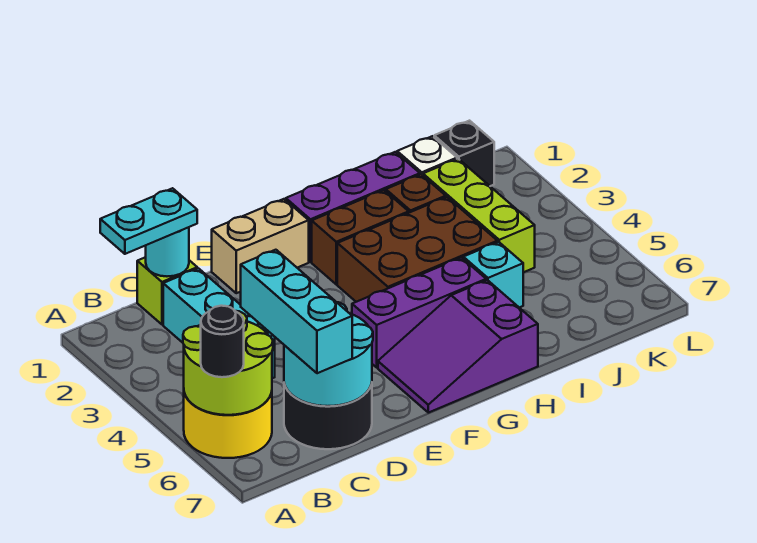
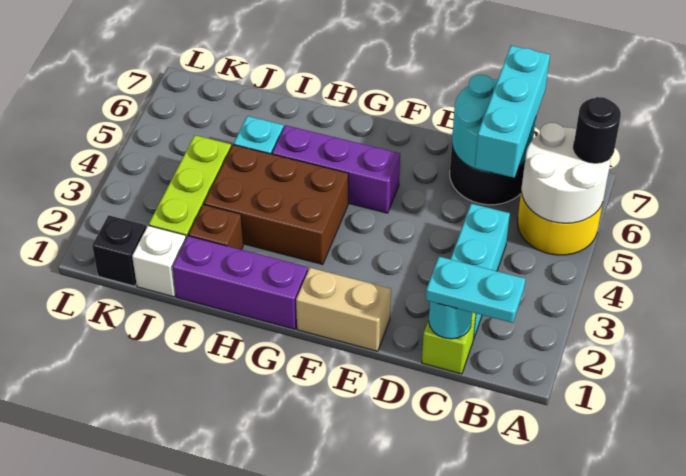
lime round brick A5:B6 level 2 -> white round brick A5:B6 level 2
purple slope F6:H7 level 1 top H -> none
brown brick G2:H2 level 1 -> none

